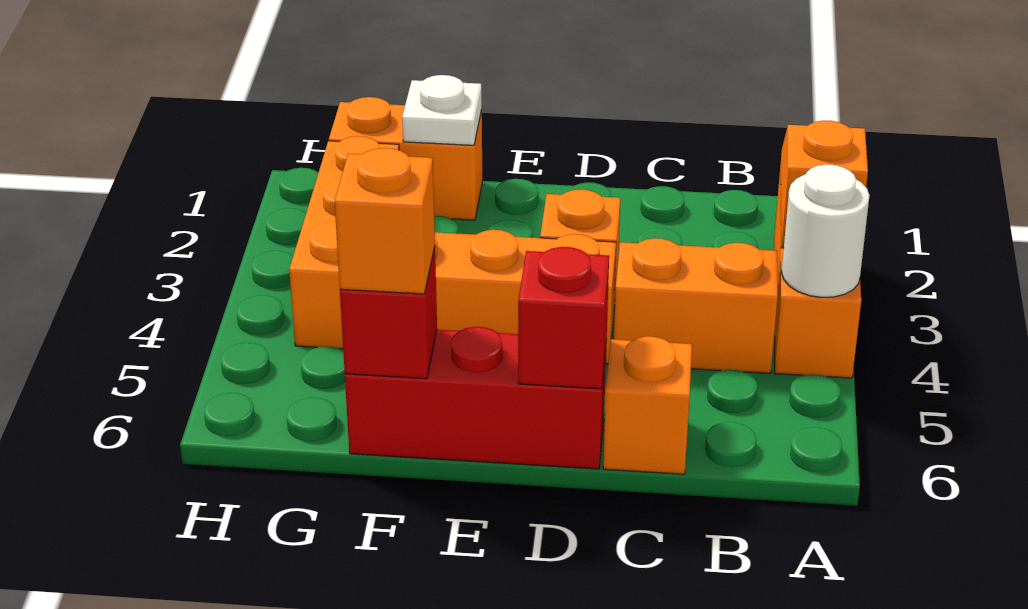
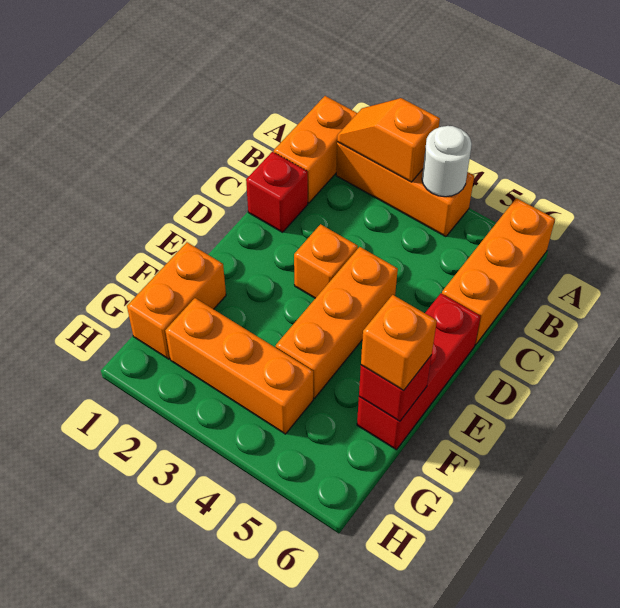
orange brick B4:C4 level 1 -> orange brick A1:B1 level 1
orange brick C6 level 1 -> orange brick A6:C6 level 1
red brick D6 level 2 -> red brick C1 level 1
white plate F1 level 2 -> none

